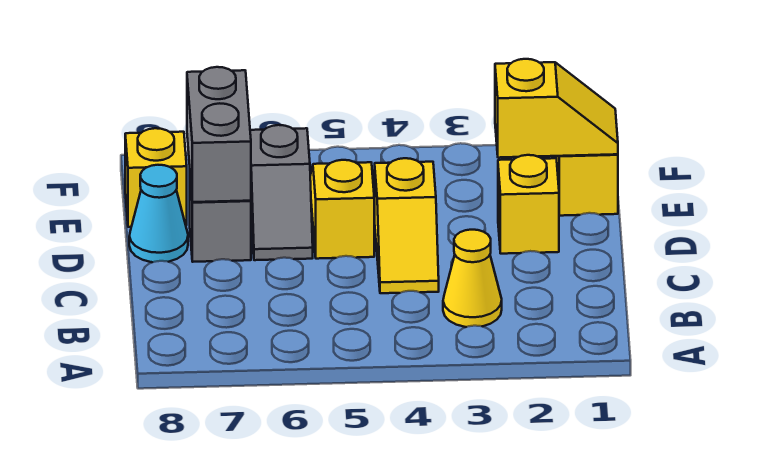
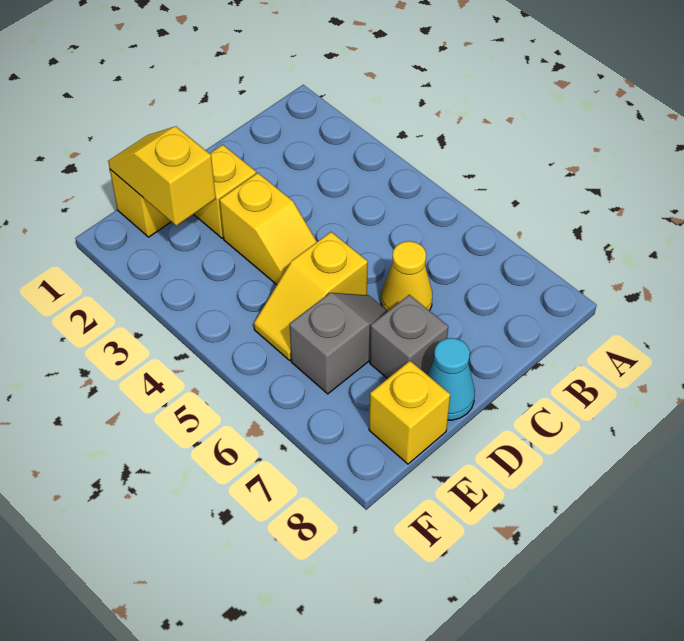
yellow cone B3 level 1 -> yellow cone C6 level 1
yellow slope C4:D4 level 1 top D -> yellow slope D3:D4 level 1 top 3
grey brick D7:E7 level 2 -> none

